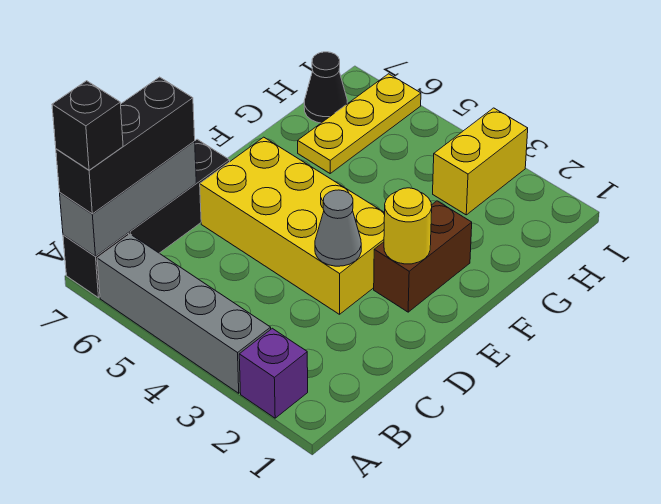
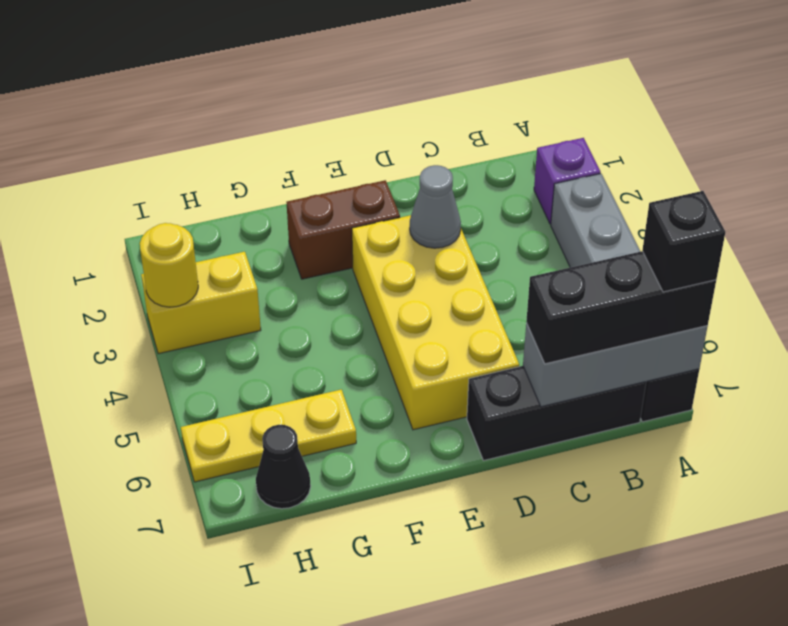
yellow round brick E2 level 2 -> yellow round brick I3 level 2

